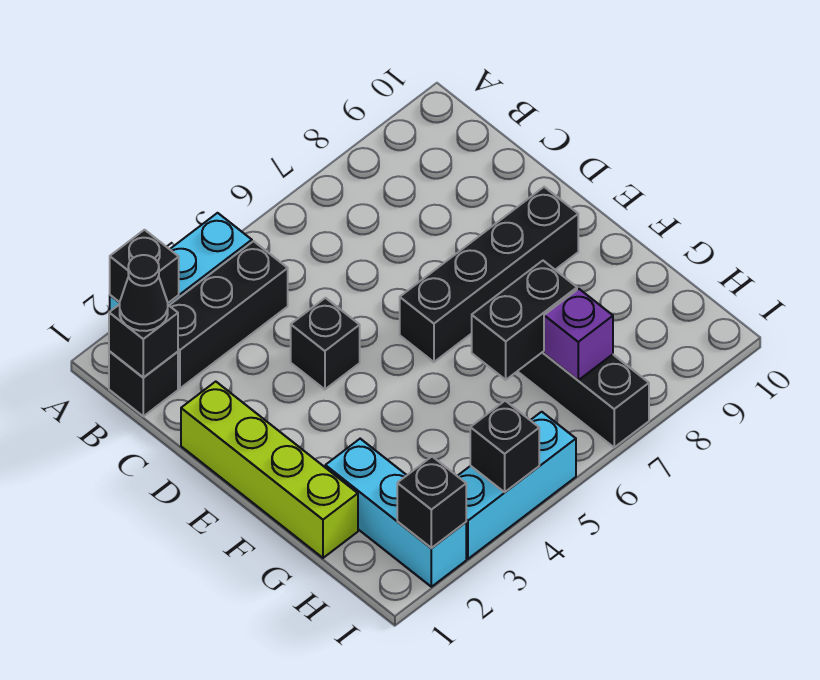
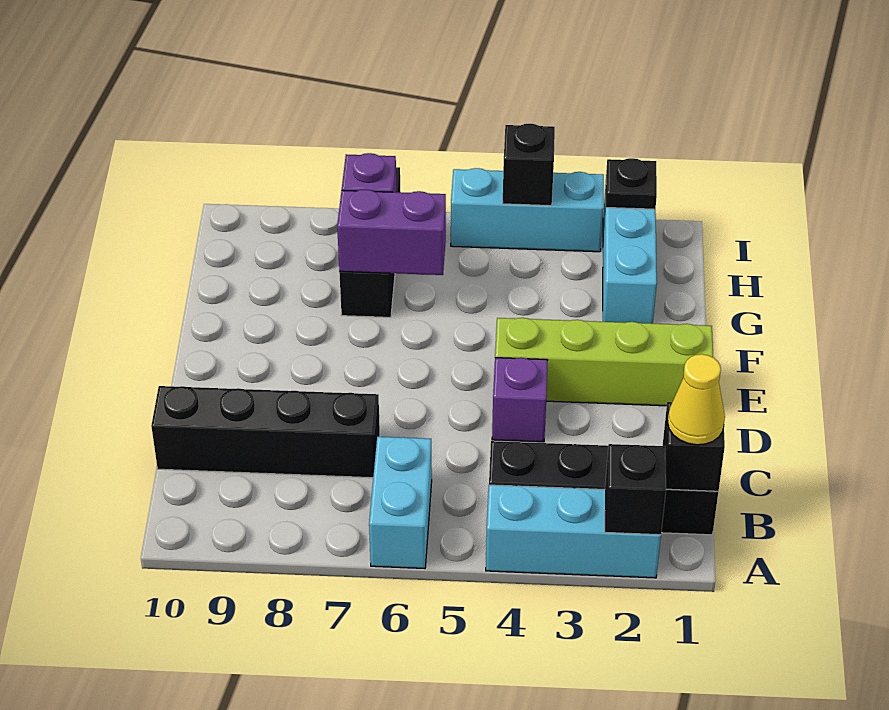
none -> cyan brick A6:B6 level 1
black cone B1 level 3 -> yellow cone B1 level 3
lime brick D1:G1 level 1 -> lime brick E1:E4 level 1
black brick D4 level 1 -> purple brick D4 level 1
black brick E6:E9 level 1 -> black brick C7:C10 level 1
black brick G6:G7 level 2 -> purple brick G6:G7 level 2
black brick I2 level 2 -> black plate I2 level 2

